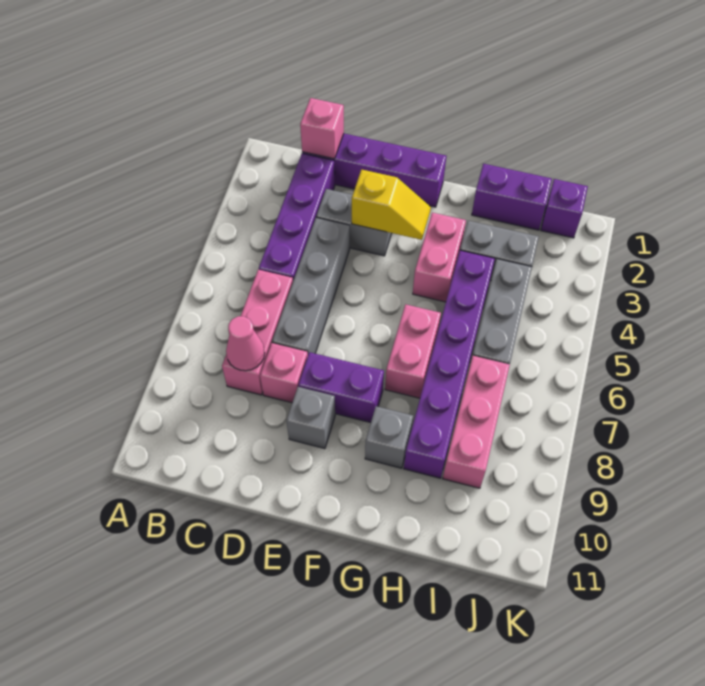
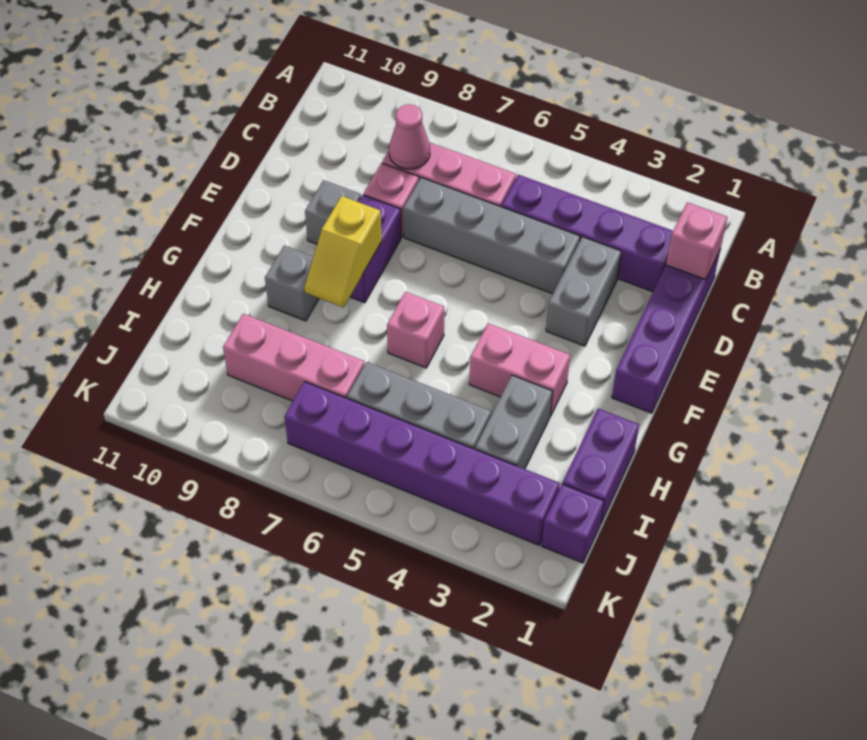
yellow slope E3:F3 level 2 top E -> yellow slope F8:G8 level 2 top F
pink brick G6:G7 level 1 -> pink brick G6 level 1
purple brick H4:H9 level 1 -> purple brick J2:J7 level 1

